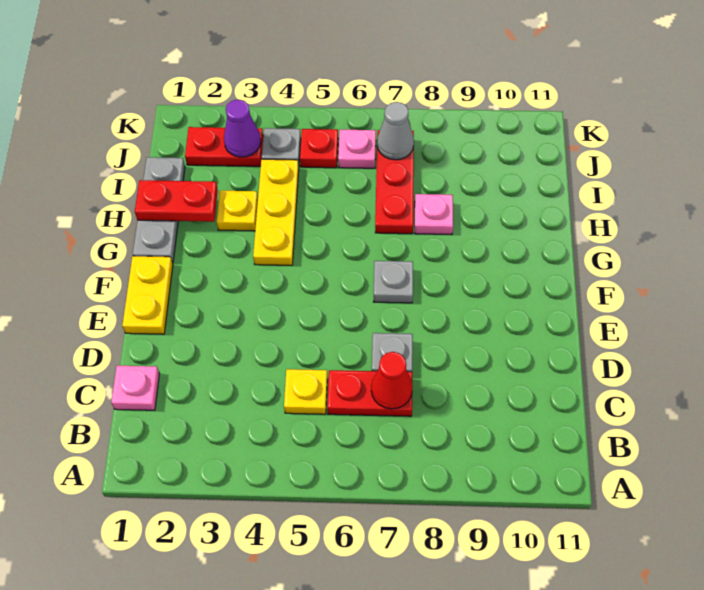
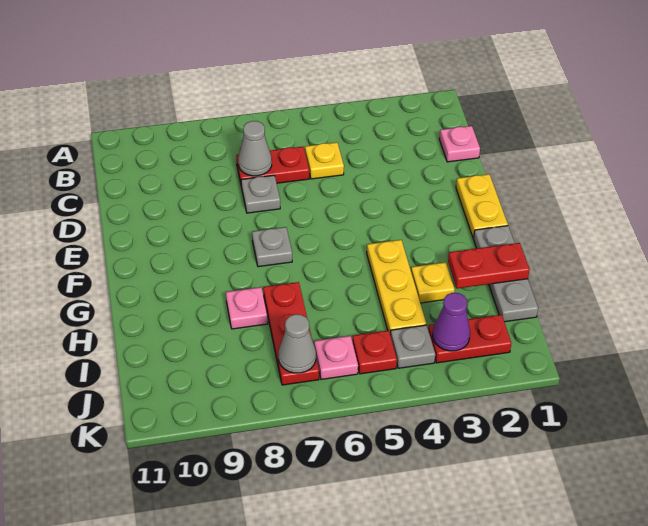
red cone C7 level 2 -> grey cone C7 level 2

